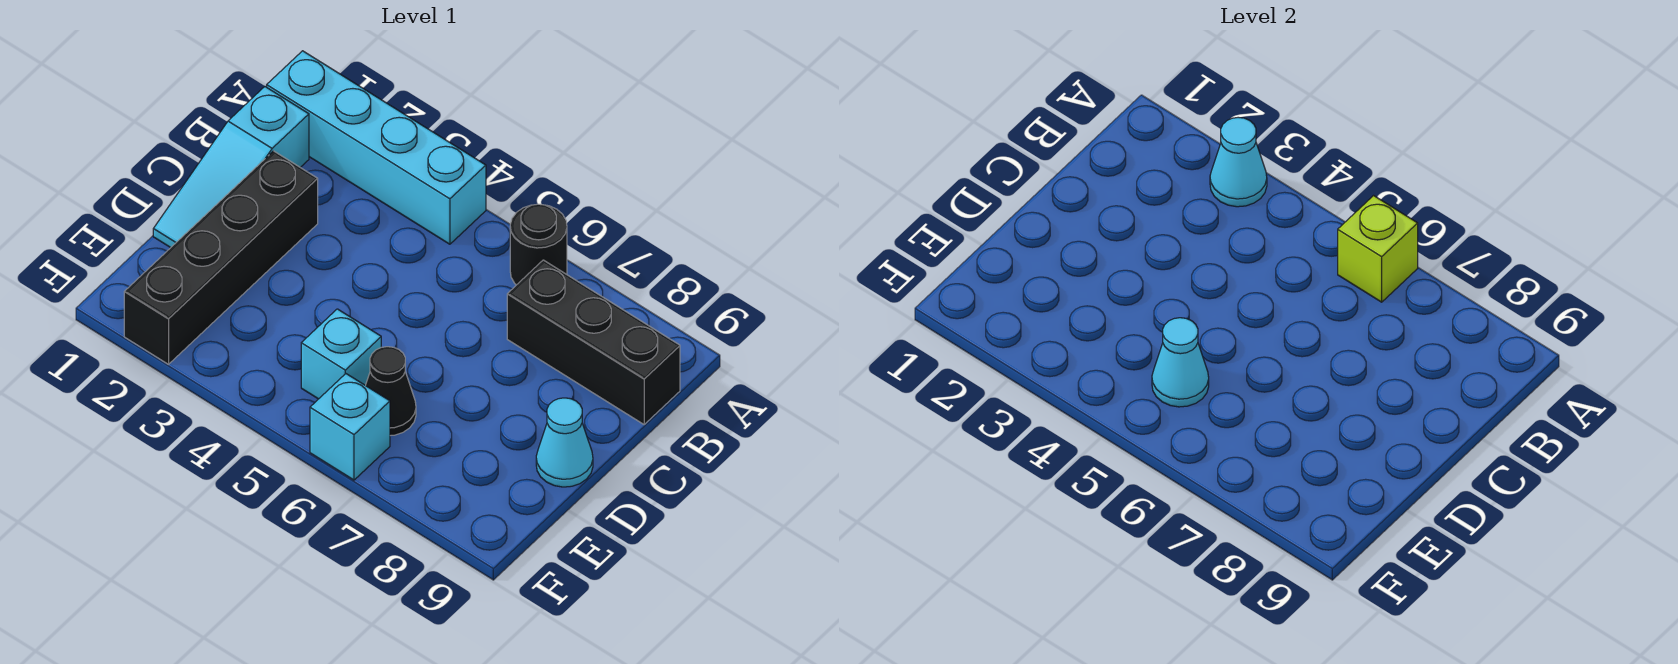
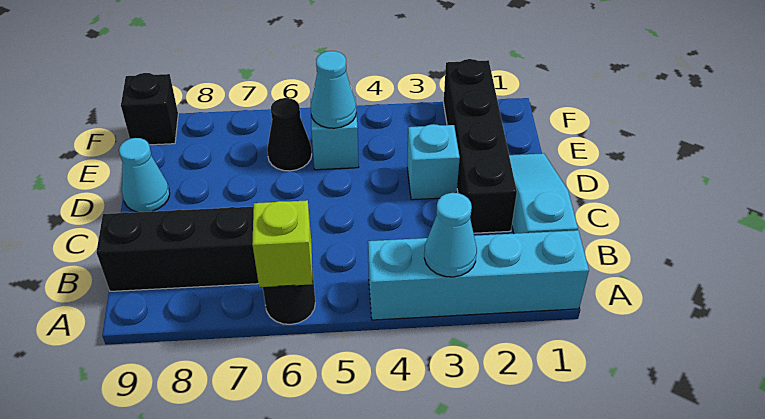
cyan brick F6 level 1 -> cyan brick D3 level 1
none -> black brick F9 level 1

